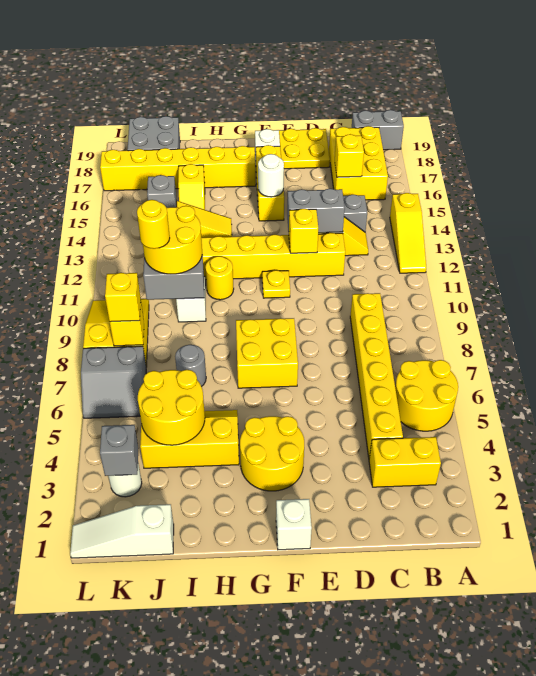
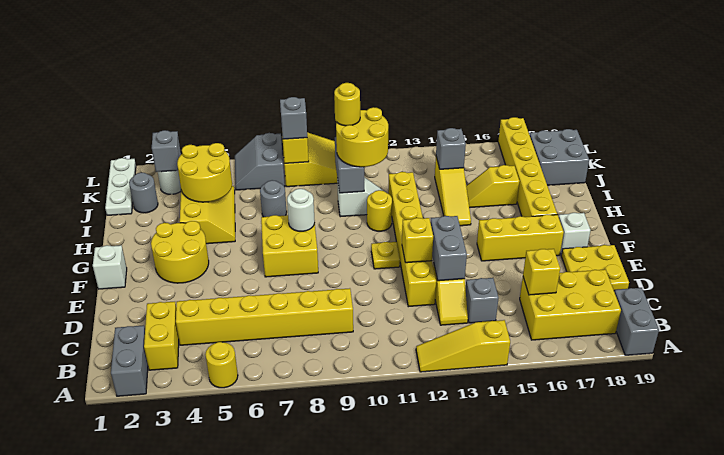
none -> grey brick A2:B2 level 1
yellow round brick A5:B6 level 1 -> yellow round brick A5 level 1
white round brick F15 level 2 -> white round brick G8 level 2
white slope J1:L1 level 1 top J -> white plate J1:L1 level 1
none -> grey round brick J2 level 1
yellow brick K8 level 3 -> grey brick K8 level 3

